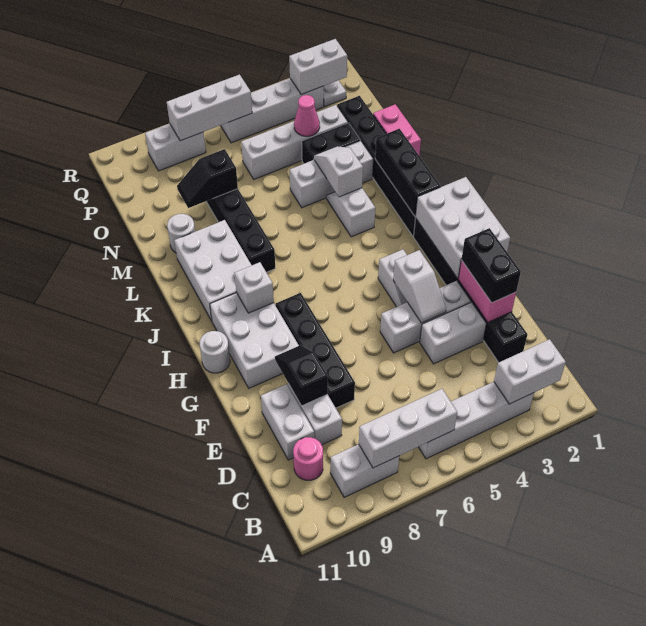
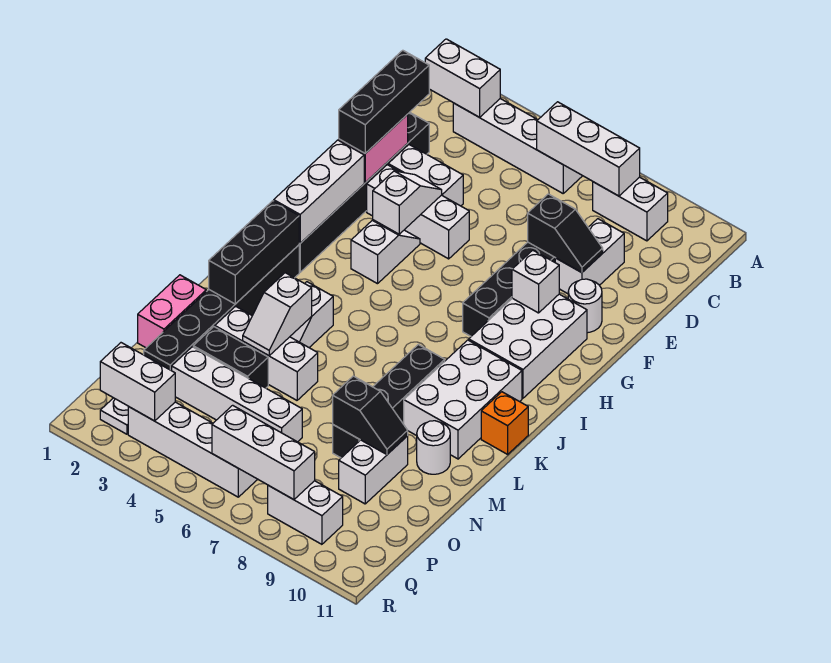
pink round brick C10 level 1 -> none
white brick D10:E10 level 1 -> white brick N9:O9 level 1
black brick E2:F2 level 3 -> black brick D2:F2 level 3
black slope E9:F9 level 2 top E -> black slope E8:E9 level 2 top 8
white brick G1:I2 level 2 -> white brick G2:I2 level 2
white round brick H11 level 1 -> white round brick F10 level 1
white brick I9 level 2 -> white brick G9 level 2
none -> orange brick K11 level 1
pink cone O4 level 2 -> none

